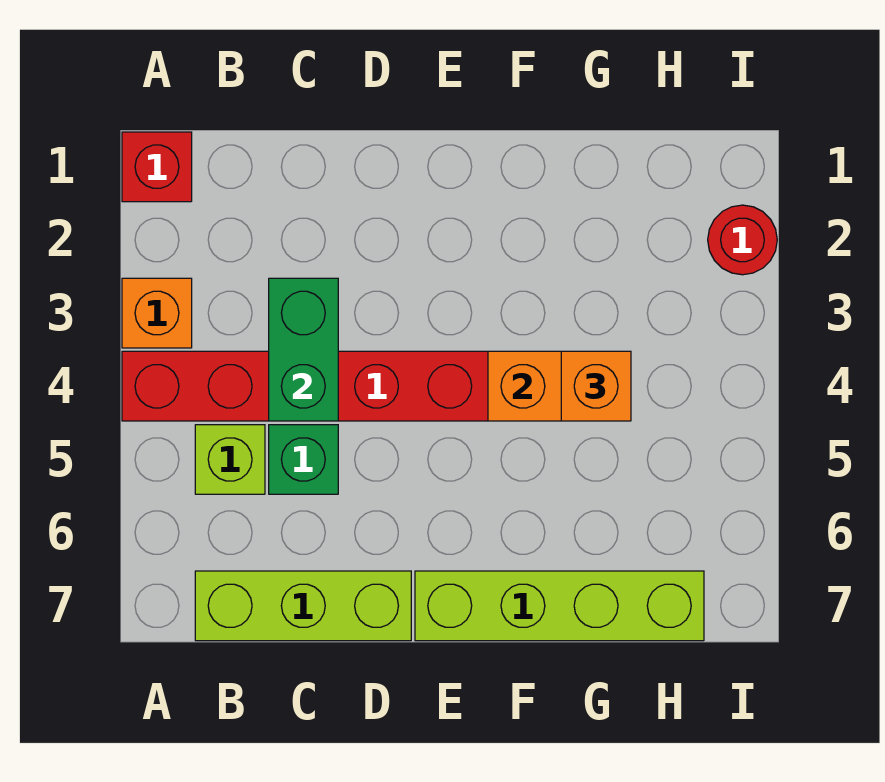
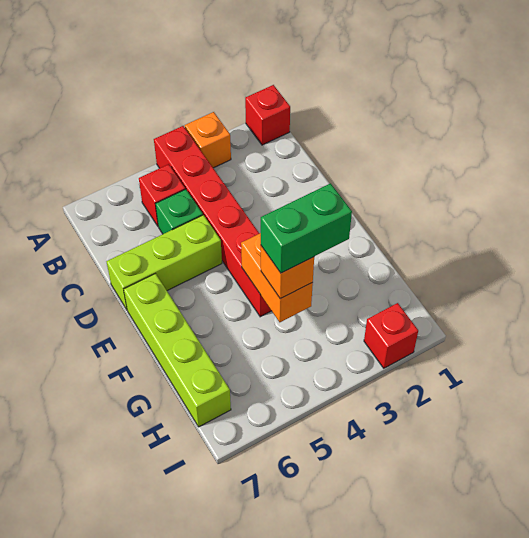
lime brick B5 level 1 -> red brick B5 level 1
lime brick B7:D7 level 1 -> lime brick D5:D7 level 1
green brick C3:C4 level 2 -> green brick G3:G4 level 4
red round brick I2 level 1 -> red brick I2 level 1

